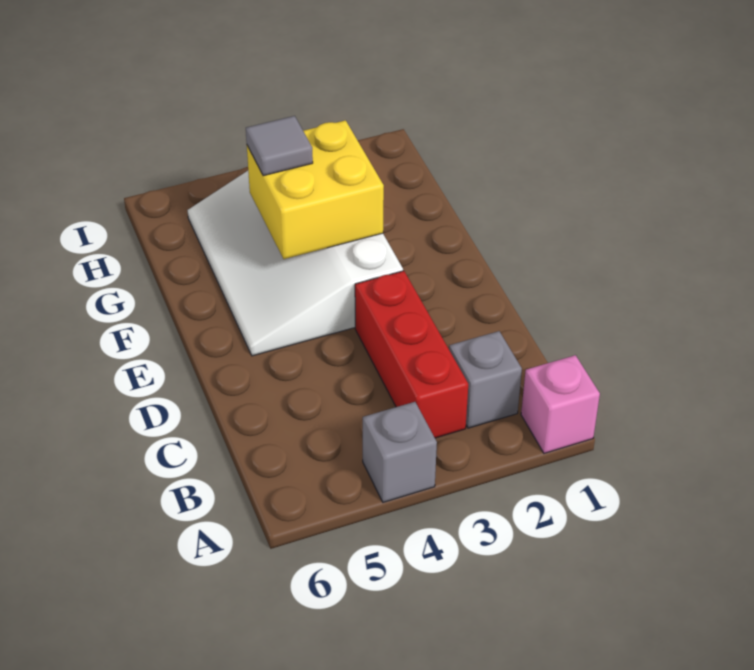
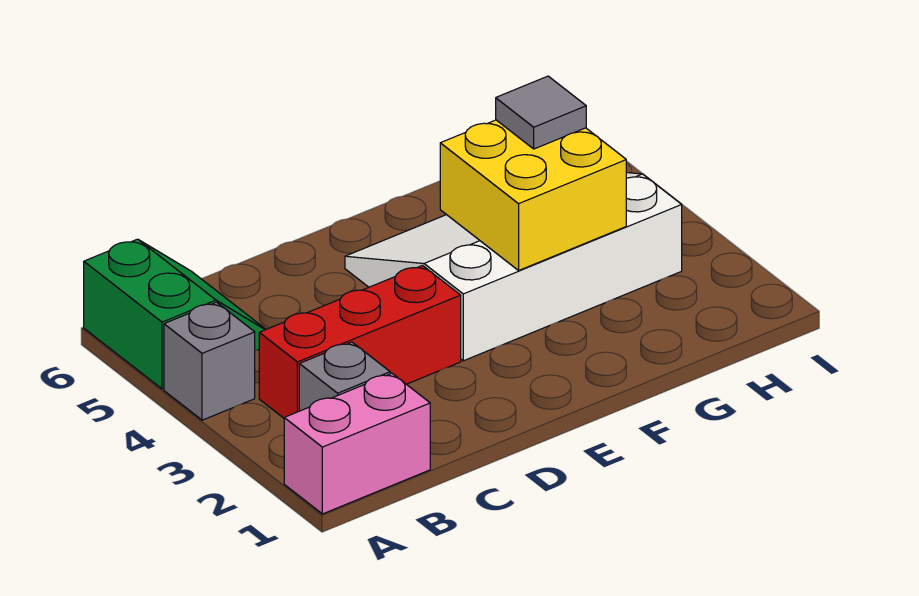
pink brick A1 level 1 -> pink brick A1:B1 level 1
none -> green slope A5:B6 level 1 top A

